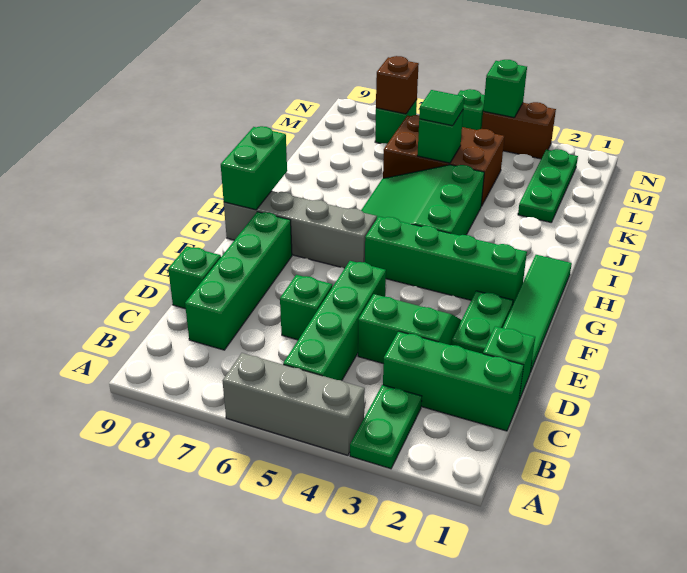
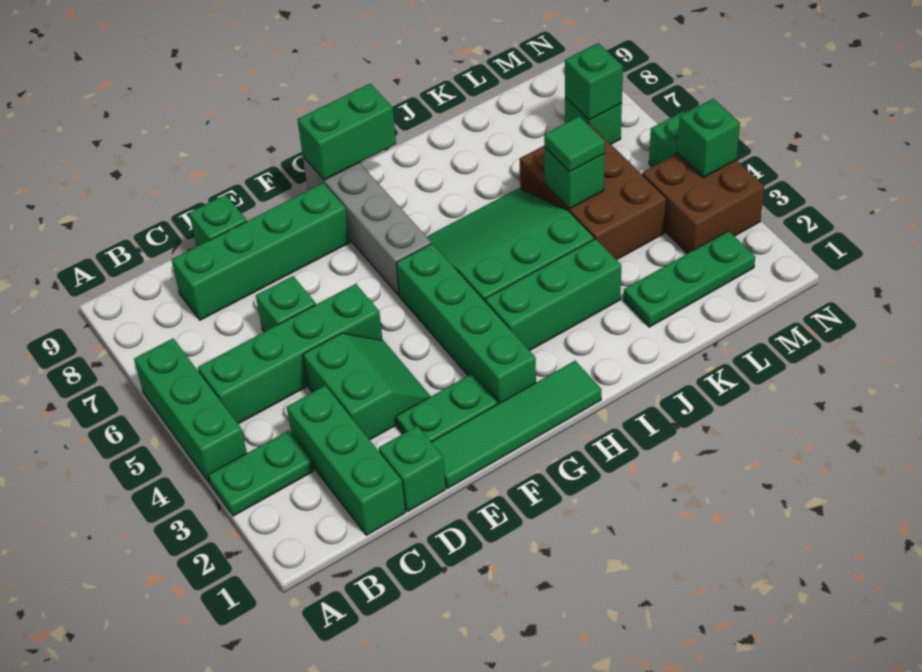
grey brick A4:A6 level 1 -> green brick A4:A6 level 1
none -> green brick H3:J3 level 1
brown brick M7 level 2 -> green brick M7 level 2
brown brick N3:N4 level 1 -> brown brick M3:N4 level 1

